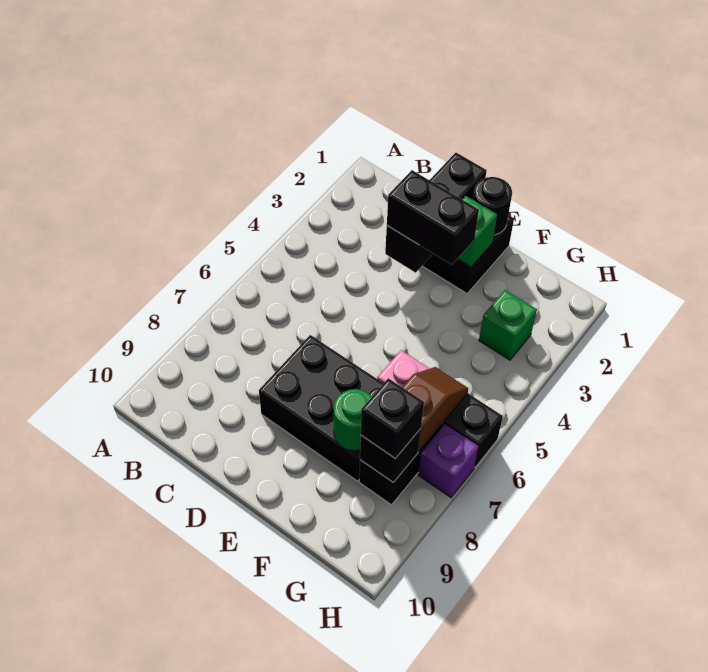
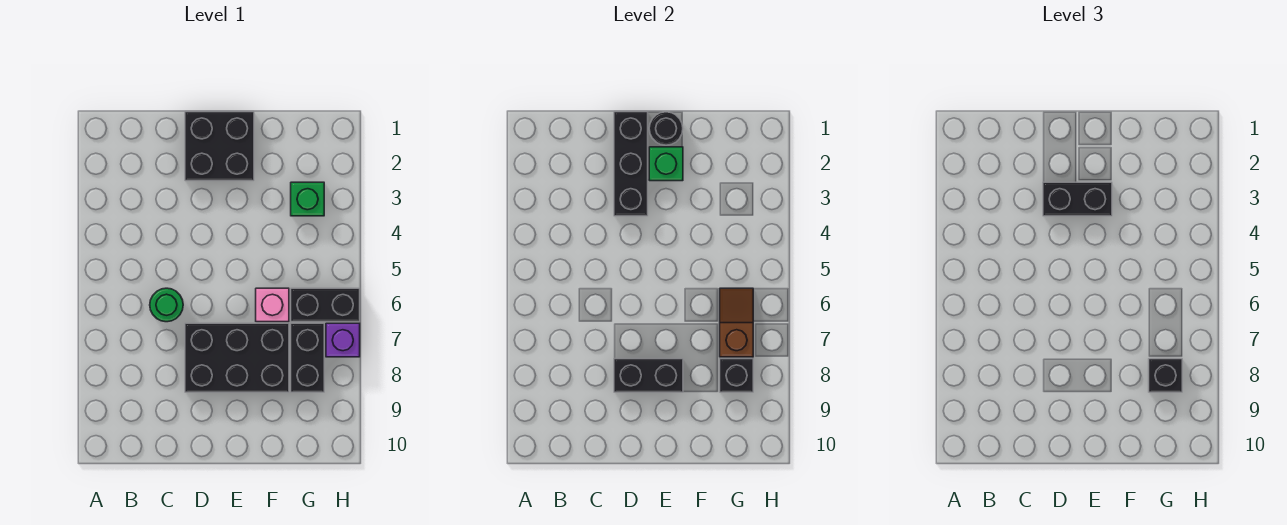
none -> black brick D8:E8 level 2
green round brick F8 level 2 -> green round brick C6 level 1

